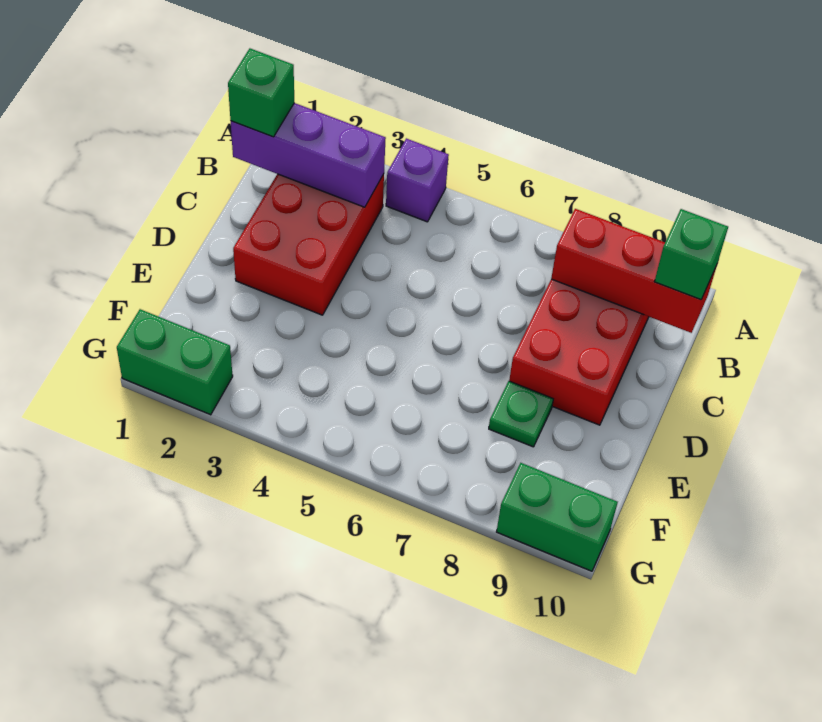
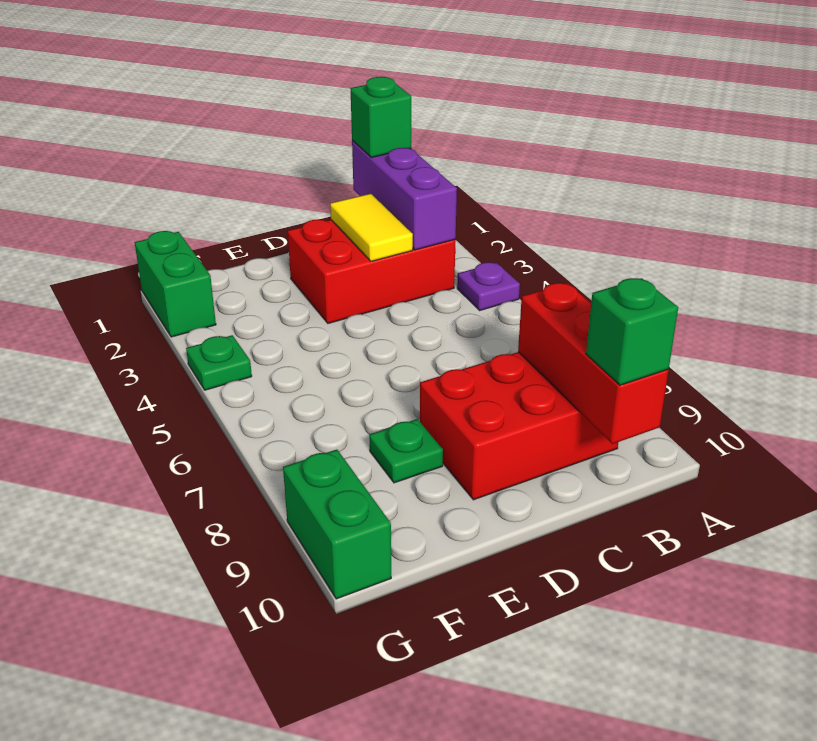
purple brick A4 level 1 -> purple plate A4 level 1
none -> yellow tile C2:C3 level 2
none -> green plate G4 level 1

